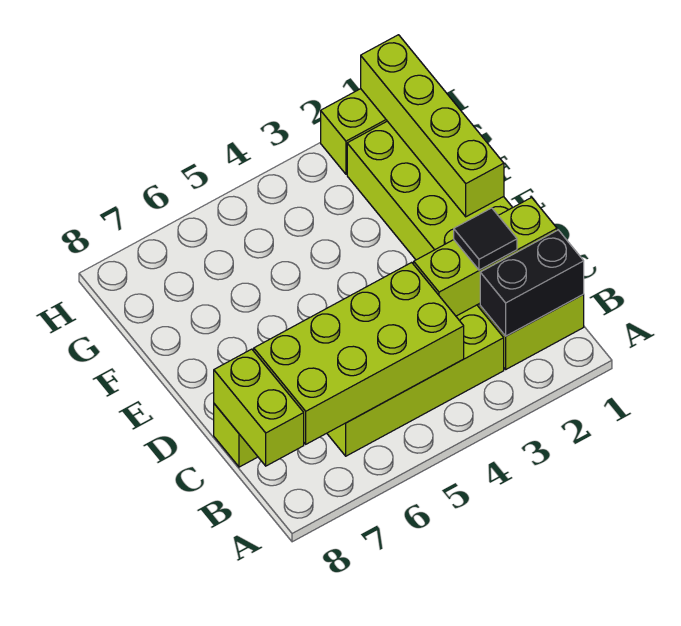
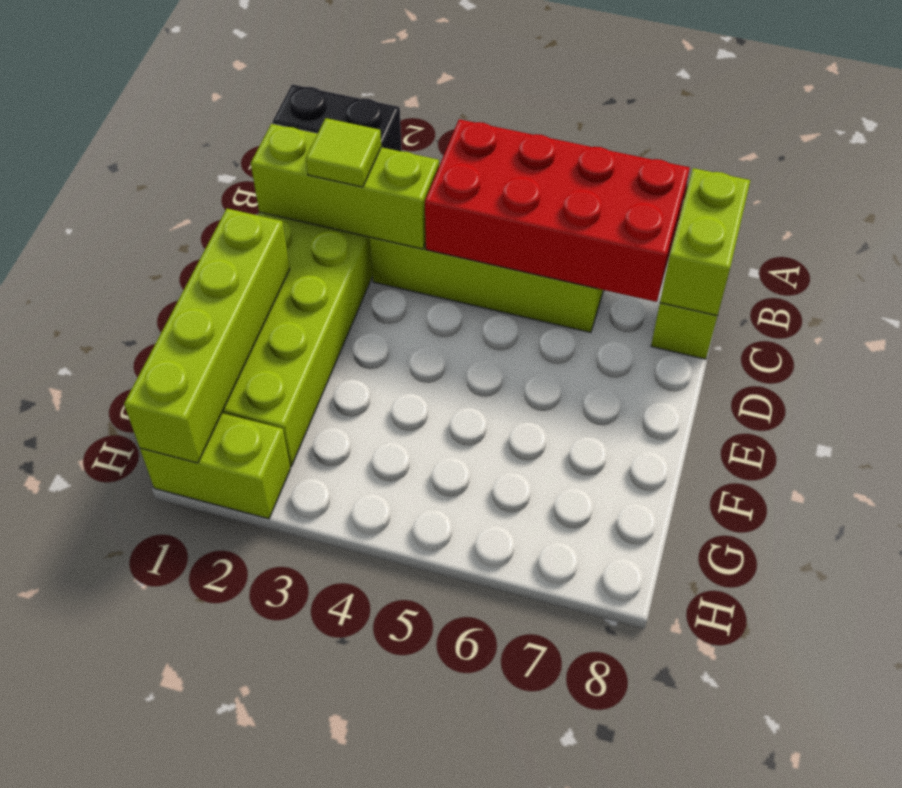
lime brick B4:C7 level 2 -> red brick B4:C7 level 2
black tile C2 level 3 -> lime tile C2 level 3

